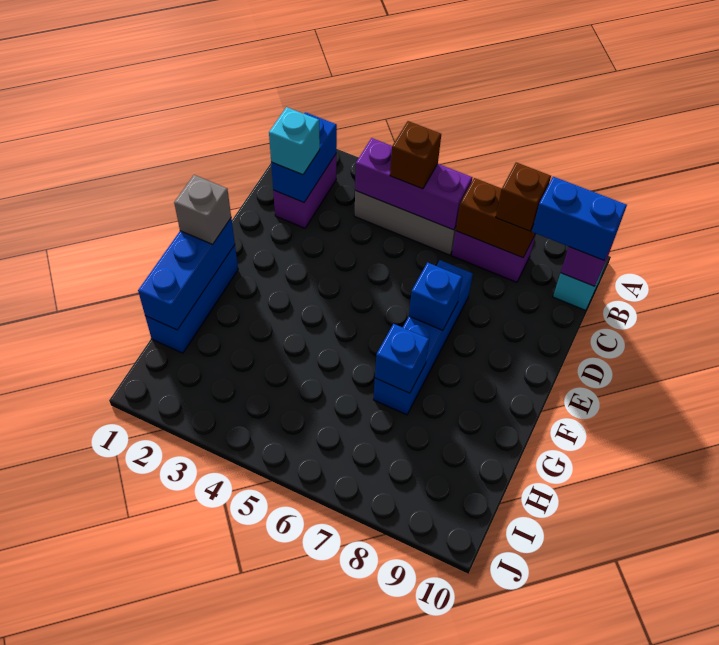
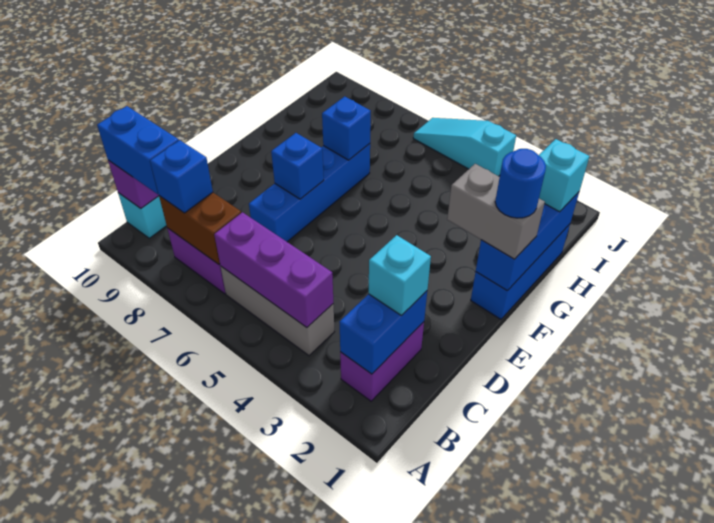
brown brick B5 level 3 -> none
brown brick B8 level 3 -> blue brick B8 level 3
grey brick F1 level 3 -> grey brick F1:F2 level 3
none -> blue round brick F1 level 4
none -> cyan brick H1 level 3
none -> cyan slope J4:J6 level 1 top 4

